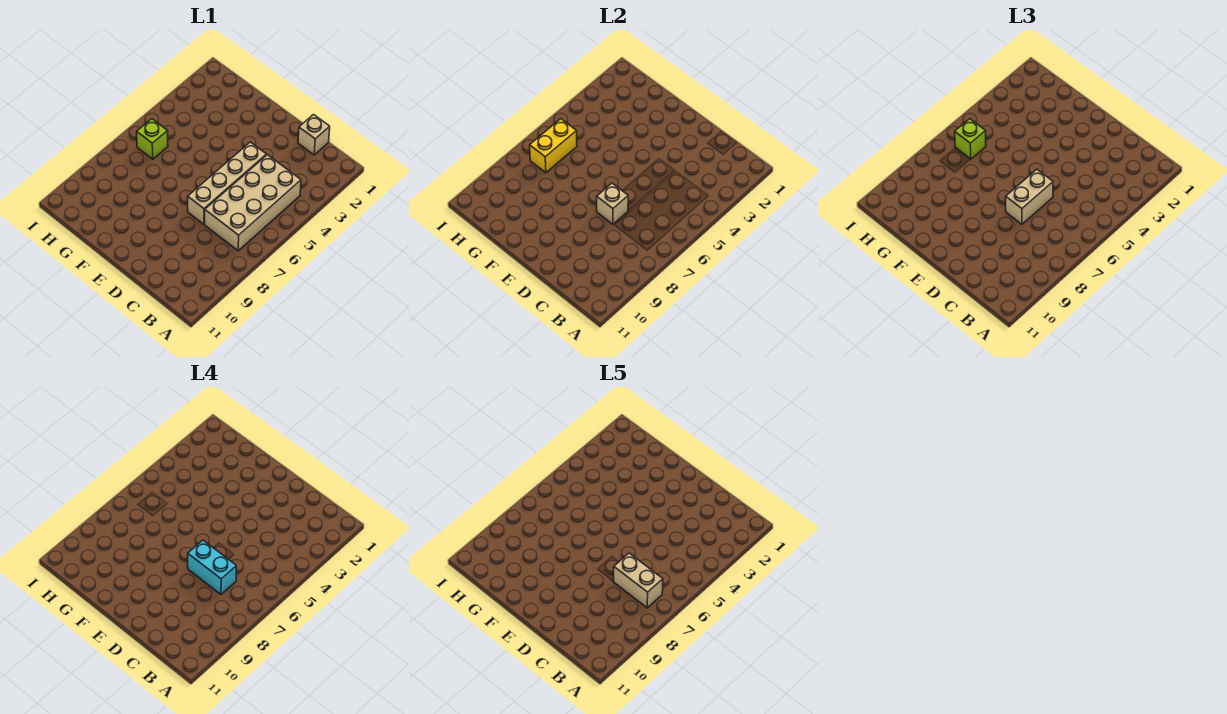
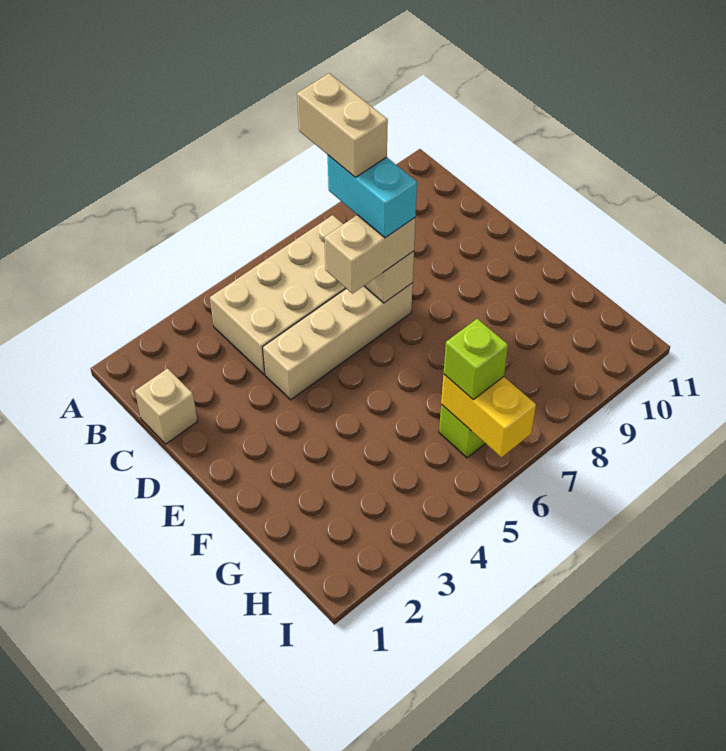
yellow brick H6:H7 level 2 -> yellow brick H6:I6 level 2

